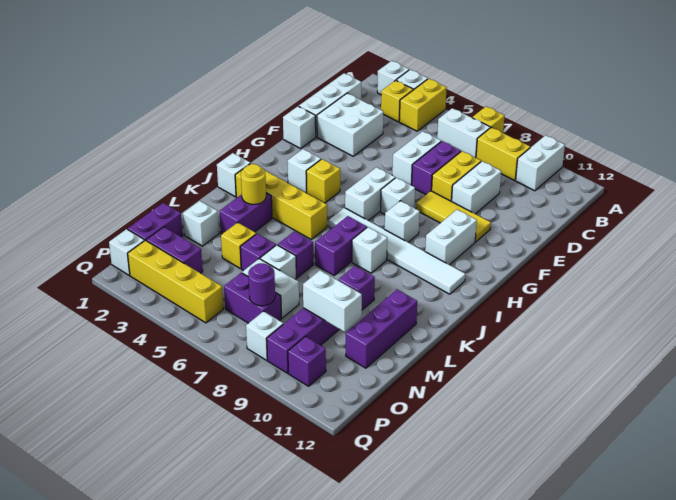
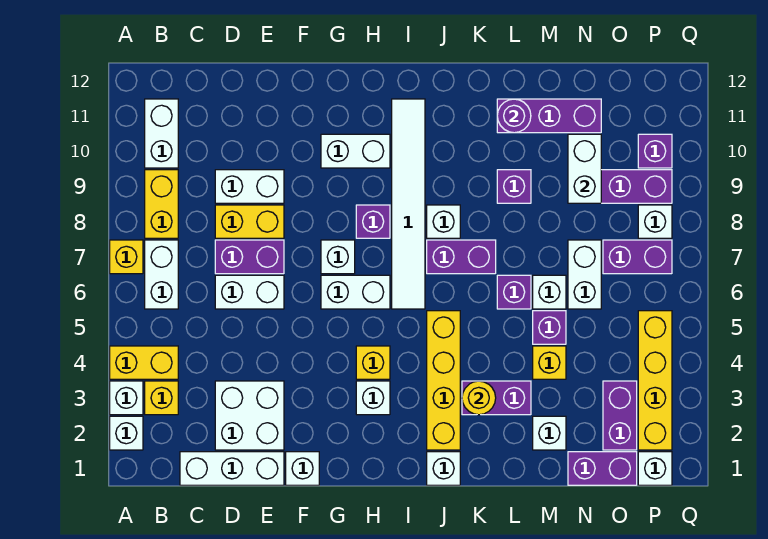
white brick A10:B10 level 1 -> white brick B10:B11 level 1
yellow tile F8:F10 level 1 -> none
white brick H8 level 1 -> purple brick H8 level 1
purple brick O6:O7 level 1 -> purple brick O7:P7 level 1
purple round brick O7 level 2 -> purple round brick L11 level 2

